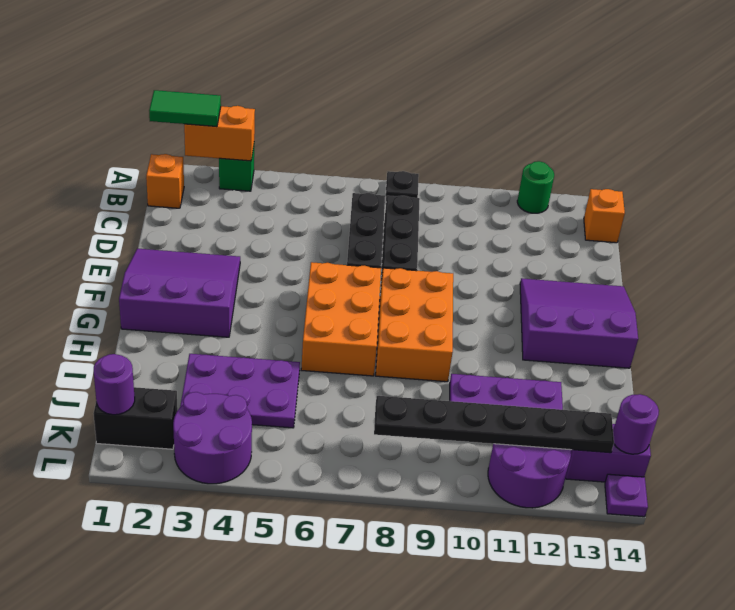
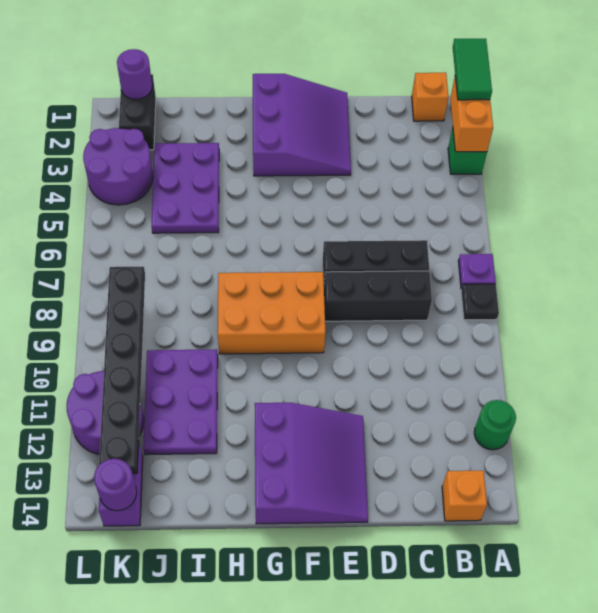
orange brick F6:H7 level 1 -> none
purple plate L14 level 1 -> purple plate A7 level 1

